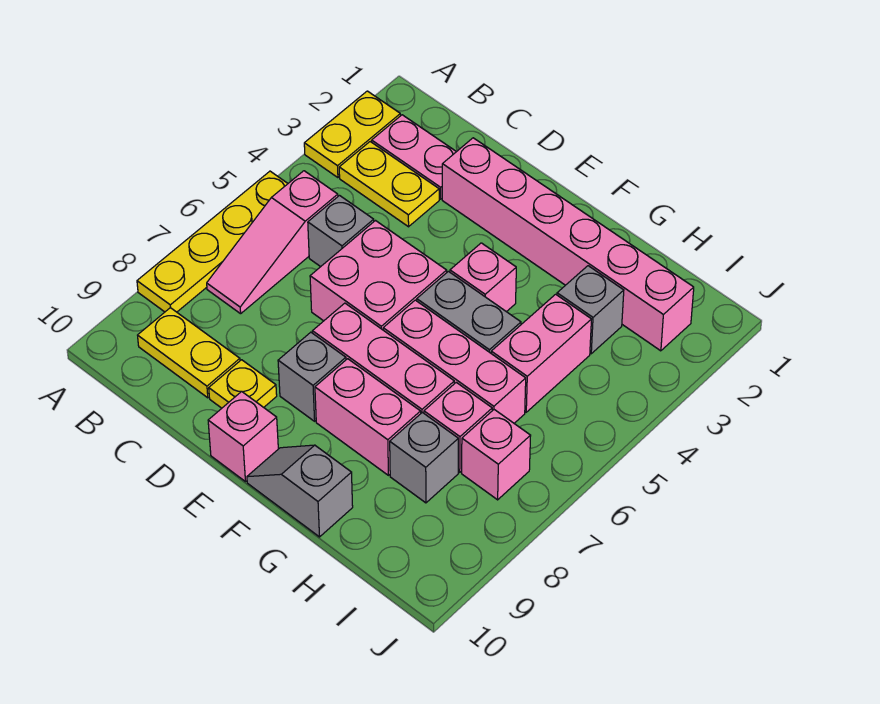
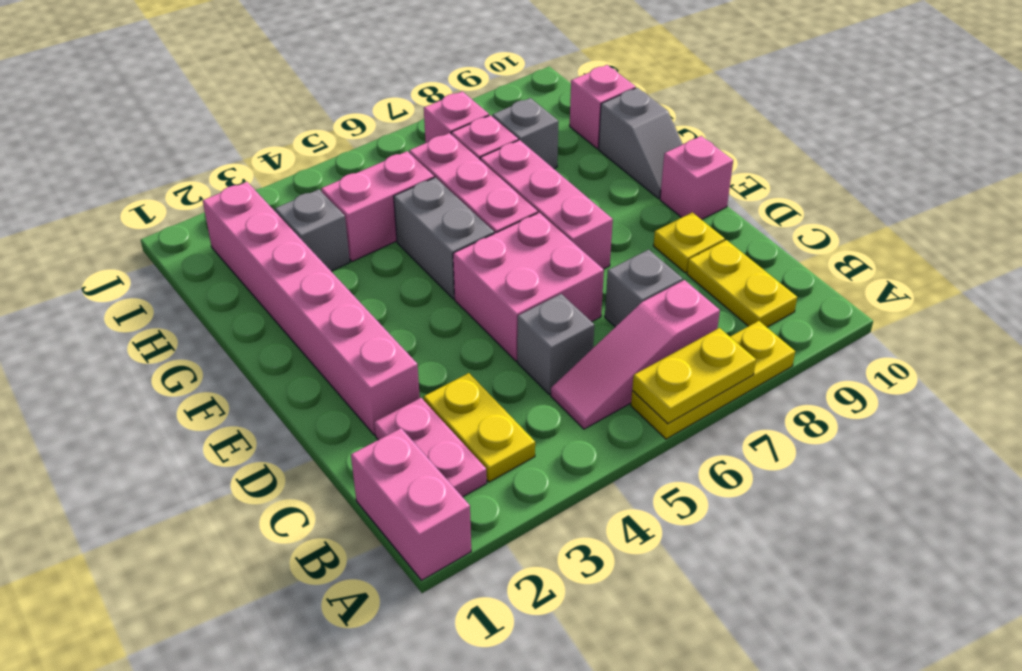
yellow plate A2:A3 level 1 -> yellow plate A6:A7 level 2
yellow plate A5:A8 level 1 -> yellow plate A6:A8 level 1
pink slope B5:B7 level 1 top 5 -> pink slope B5:B7 level 1 top 7
grey brick E8 level 1 -> grey brick C7 level 1
pink brick F4 level 1 -> pink brick H10 level 1
pink brick F8:G8 level 1 -> pink brick A1:B1 level 1

